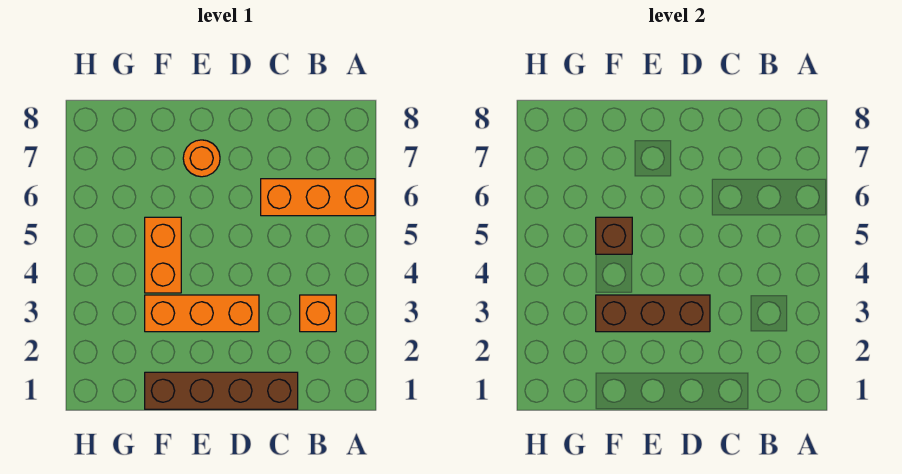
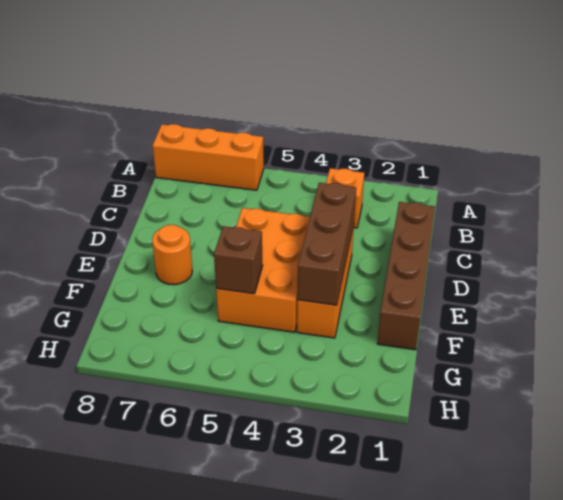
orange brick A6:C6 level 1 -> orange brick A6:A8 level 1
orange brick F4:F5 level 1 -> orange brick D4:F5 level 1

